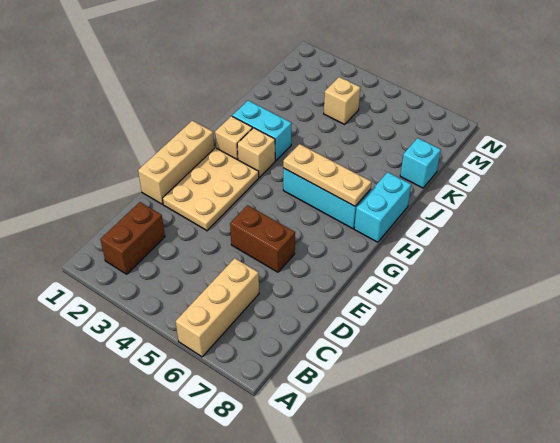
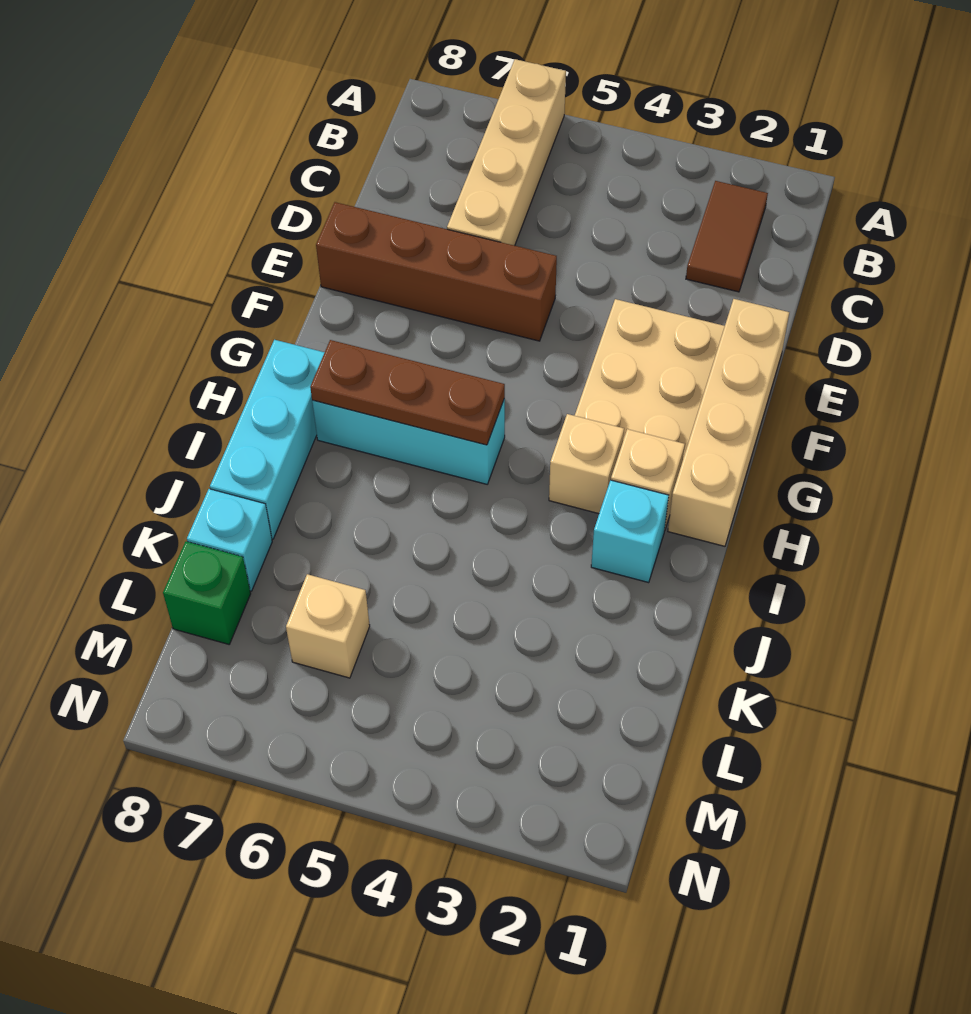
tan brick A6:C6 level 1 -> tan brick A6:D6 level 1
brown brick B2:C2 level 1 -> brown tile B2:C2 level 1
tan brick E1:G1 level 1 -> tan brick E1:H1 level 1
brown brick E5:E6 level 1 -> brown brick E5:E8 level 1
tan plate H5:H7 level 2 -> brown plate H5:H7 level 2
cyan brick H8:I8 level 1 -> cyan brick H8:J8 level 1
cyan brick I2:I3 level 1 -> cyan brick I2 level 1
tan brick L4 level 1 -> tan brick L6 level 1
none -> green brick L8 level 1

